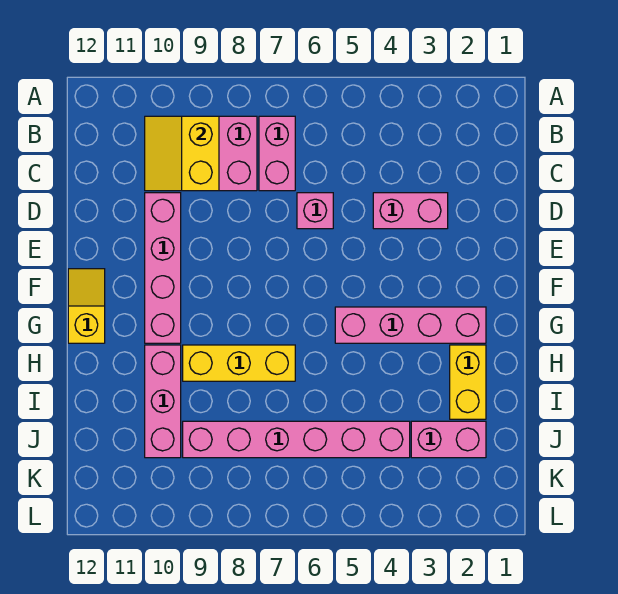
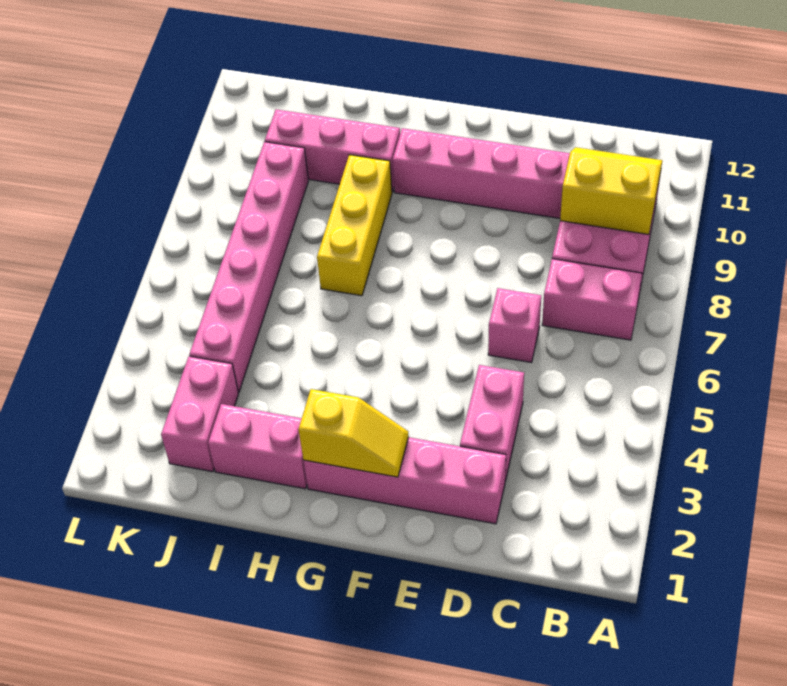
yellow slope F12:G12 level 1 top G -> yellow slope F2:G2 level 2 top G
pink brick G2:G5 level 1 -> pink brick D2:G2 level 1
yellow brick H2:I2 level 1 -> pink brick H2:I2 level 1

